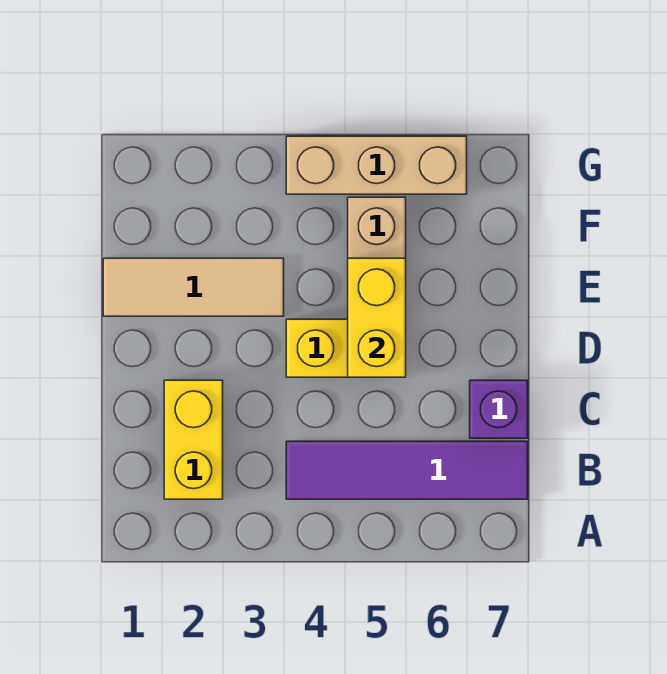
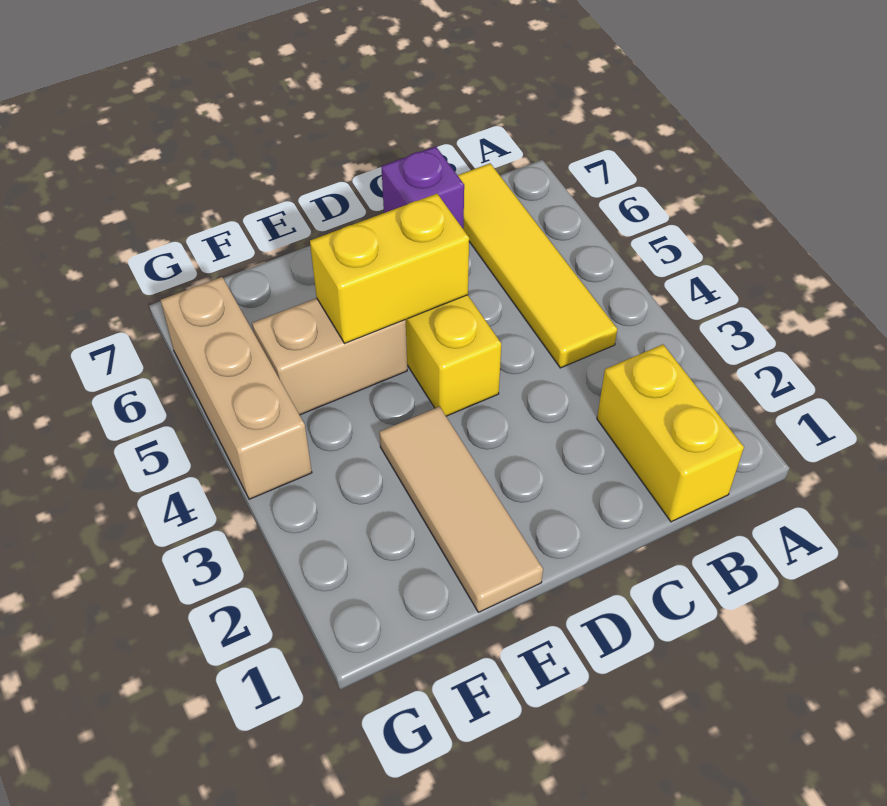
yellow brick B2:C2 level 1 -> yellow brick B1:B2 level 1
purple tile B4:B7 level 1 -> yellow tile B4:B7 level 1

